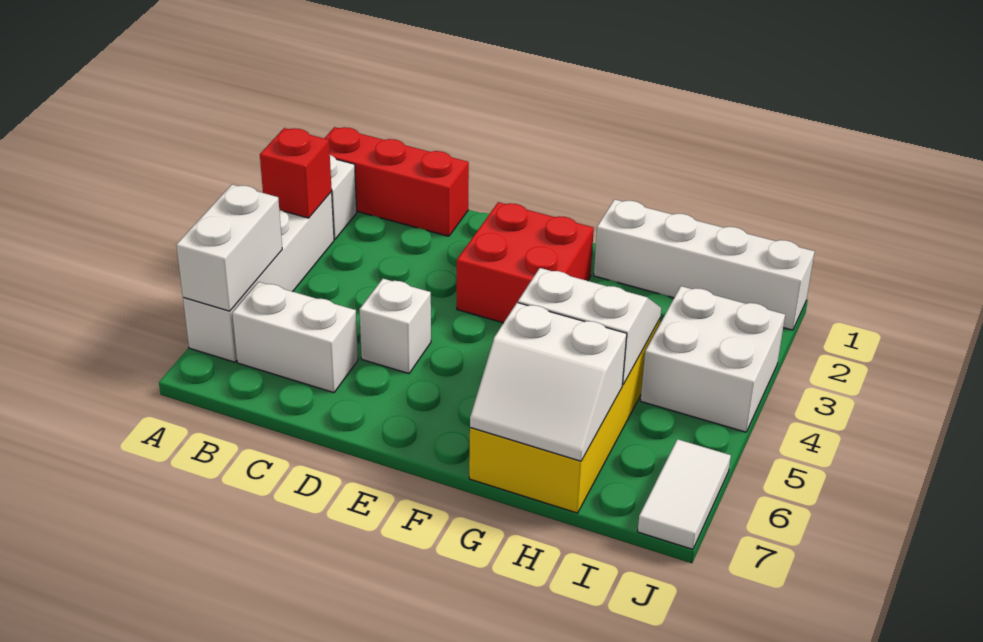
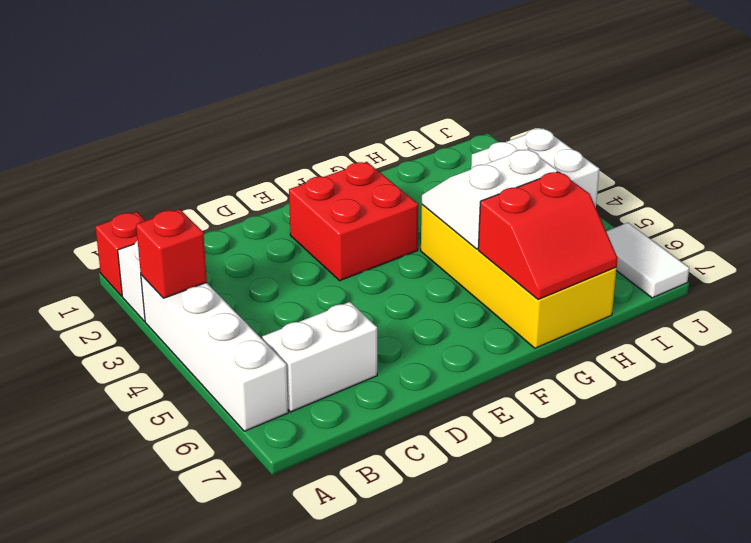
red brick A1:C1 level 1 -> red brick A1 level 1
white brick A5:A6 level 2 -> none
white brick D5 level 1 -> none
white brick G1:J1 level 1 -> none
white slope G6:H7 level 2 top 6 -> red slope G6:H7 level 2 top 6

